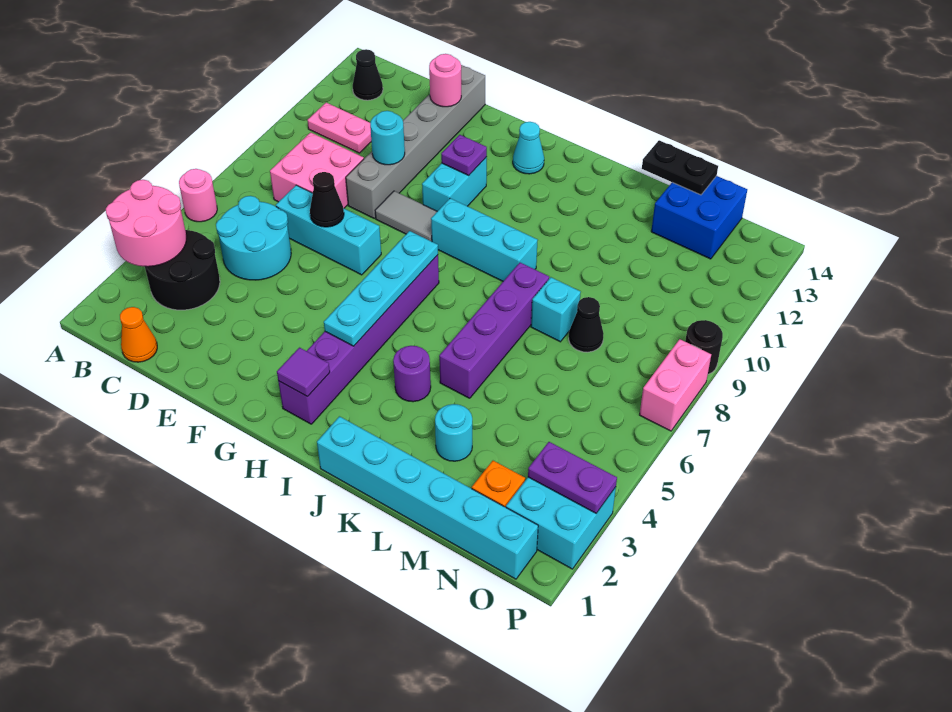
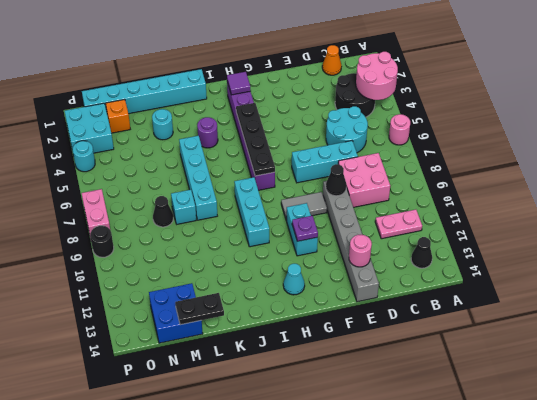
black cone E7 level 2 -> black cone E9 level 2
cyan round brick E10 level 2 -> cyan round brick P4 level 1
cyan plate H4:H7 level 2 -> black plate H4:H7 level 2
cyan brick H9:J9 level 1 -> cyan brick I8:I10 level 1
purple brick K5:K8 level 1 -> cyan brick K5:K8 level 1
purple plate O3:P3 level 2 -> none

